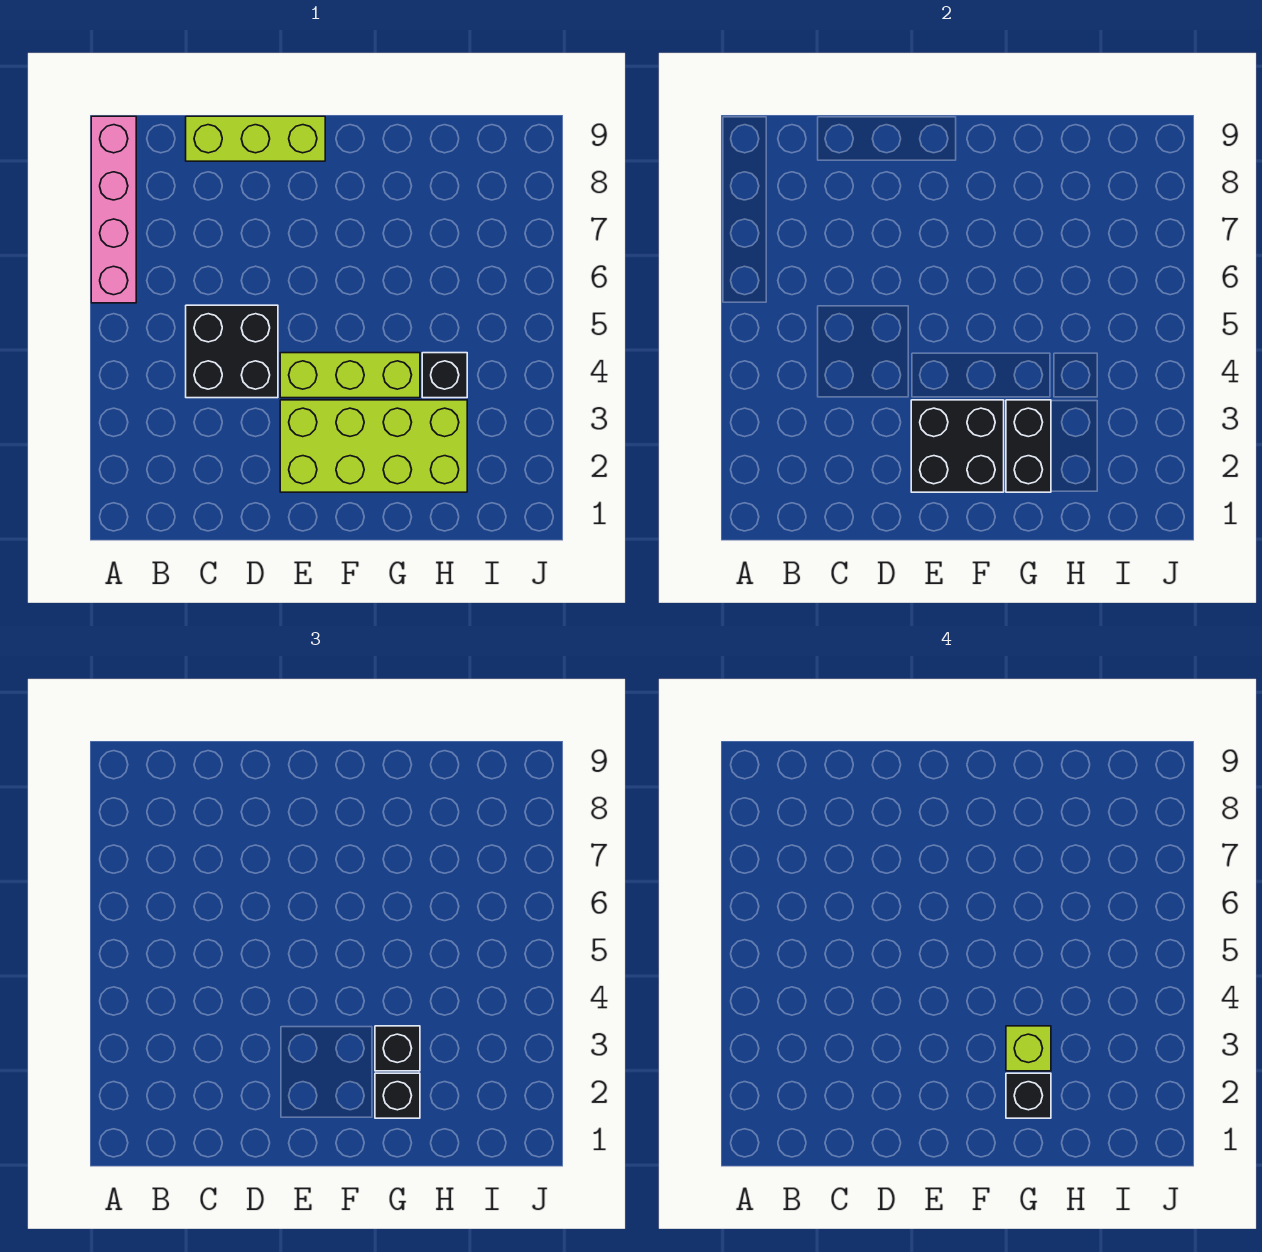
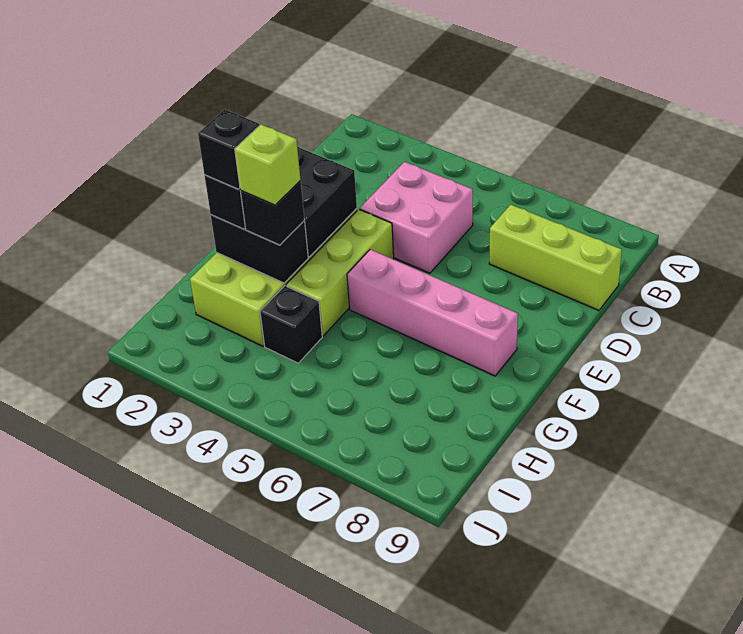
pink brick A6:A9 level 1 -> pink brick F5:F8 level 1
black brick C4:D5 level 1 -> pink brick C4:D5 level 1
lime brick C9:E9 level 1 -> lime brick C7:C9 level 1

